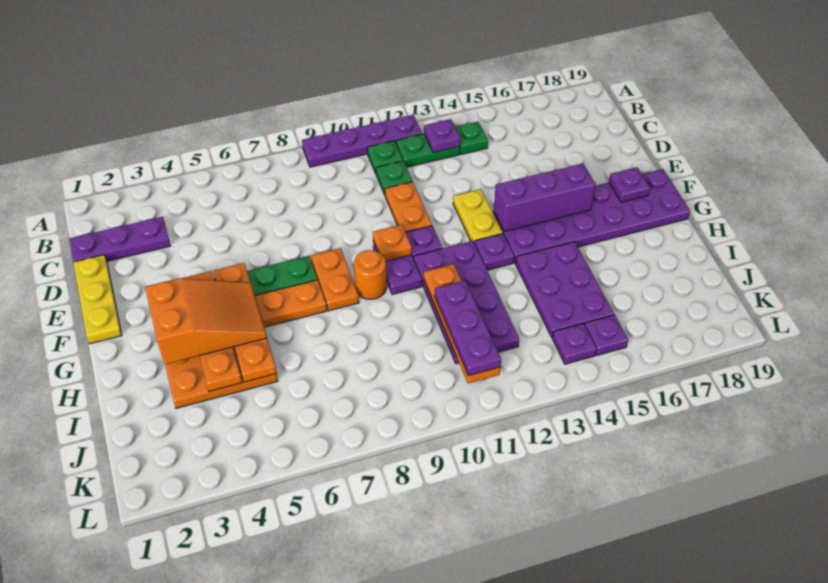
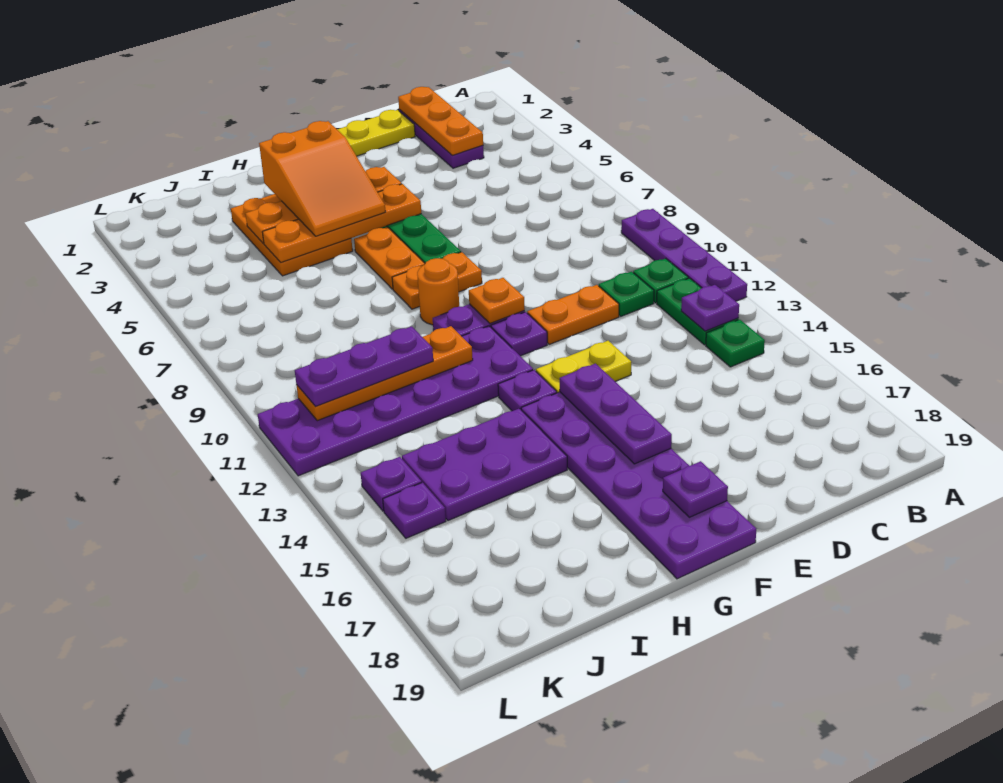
none -> orange plate C1:C3 level 2
purple brick F14:F16 level 2 -> purple plate F14:F16 level 2
purple plate G11:J12 level 1 -> purple plate G11:L12 level 1

